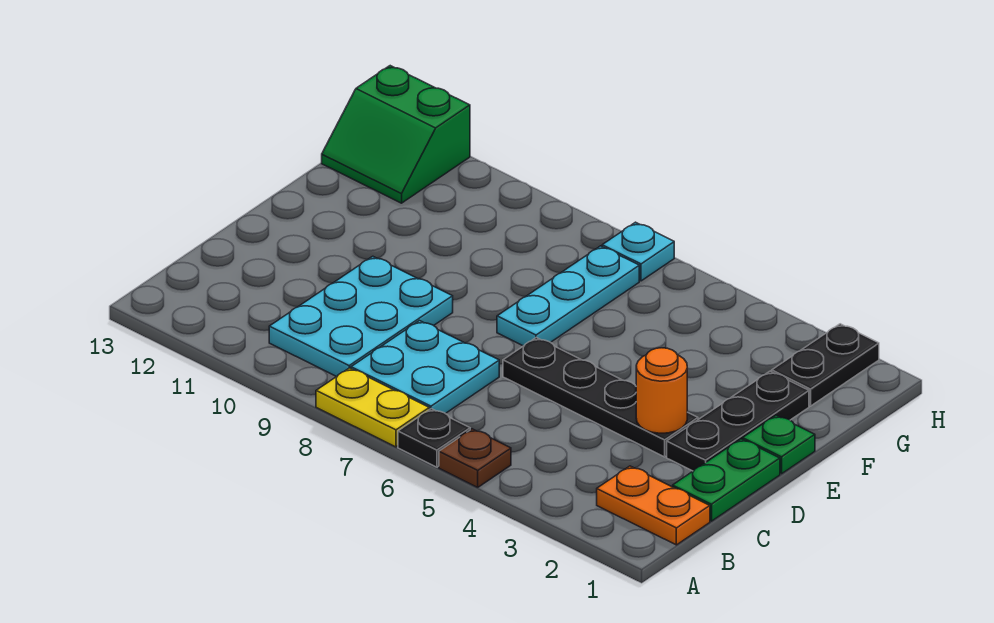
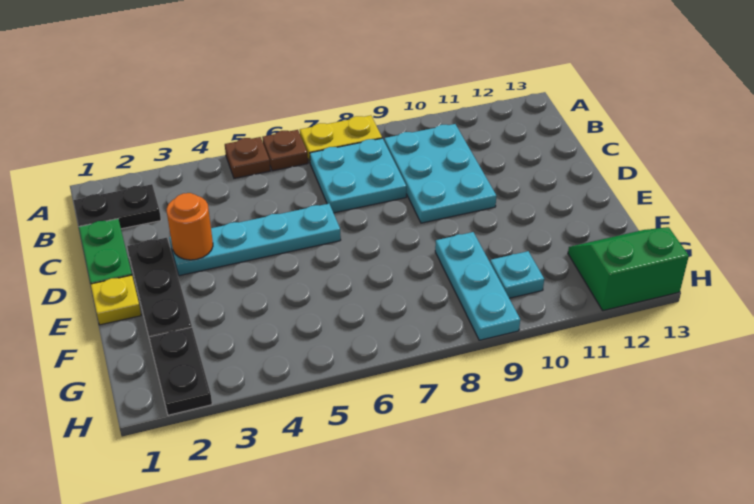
black plate A6 level 1 -> brown plate A6 level 1
orange plate B1:B2 level 1 -> black plate B1:B2 level 1
black plate D3:D6 level 1 -> cyan plate D3:D6 level 1
green plate E1 level 1 -> yellow plate E1 level 1
cyan plate E7:G7 level 1 -> cyan plate F9:H9 level 1
cyan plate H7 level 1 -> cyan plate G10 level 1

